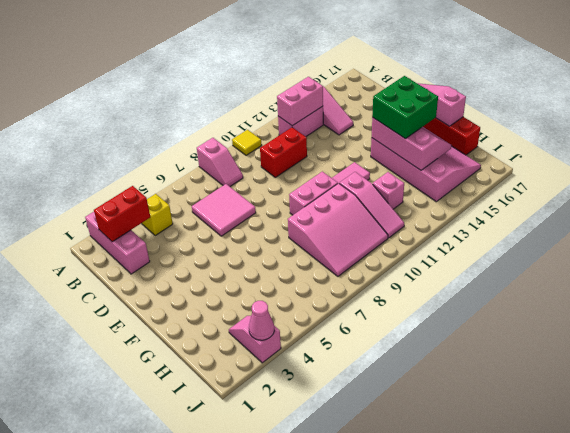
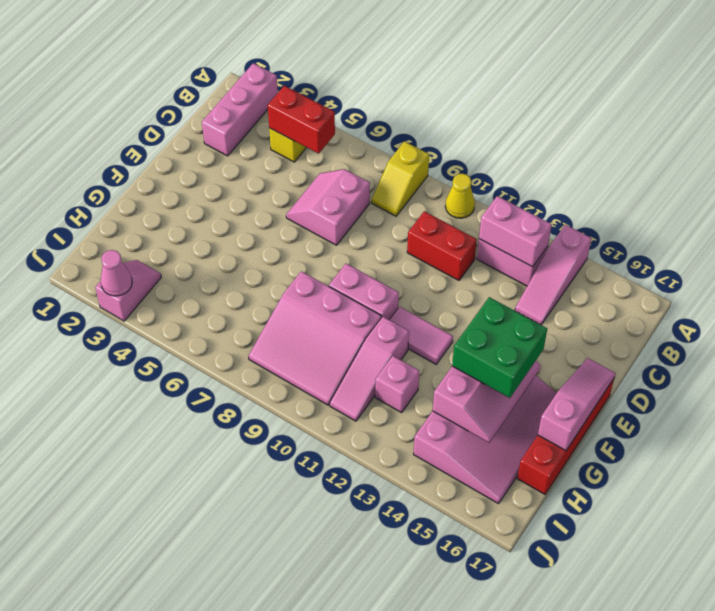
pink slope A8:B8 level 1 top A -> yellow slope A8:B8 level 1 top A
yellow tile A10 level 1 -> yellow cone A10 level 1
red brick B2:B3 level 2 -> red brick B4:B5 level 2
pink tile C6:D7 level 1 -> pink slope C6:D7 level 1 top 7

